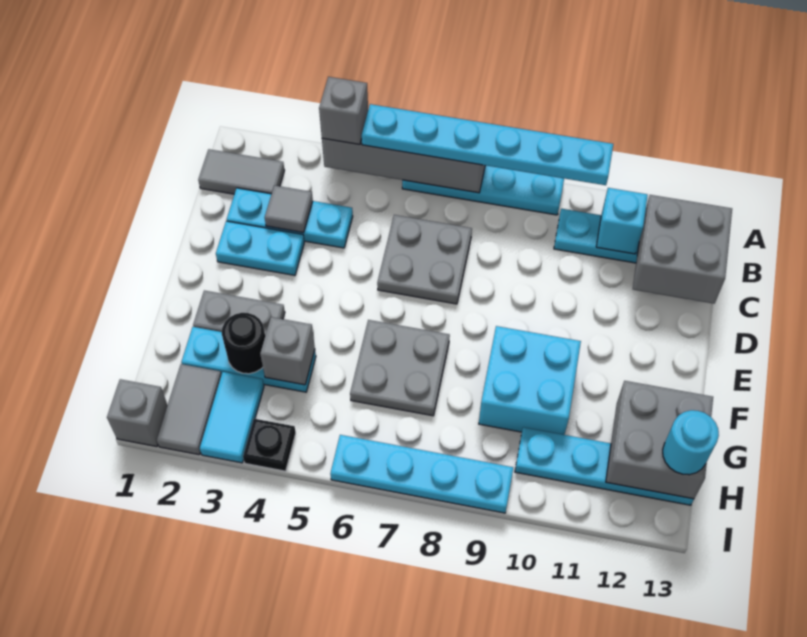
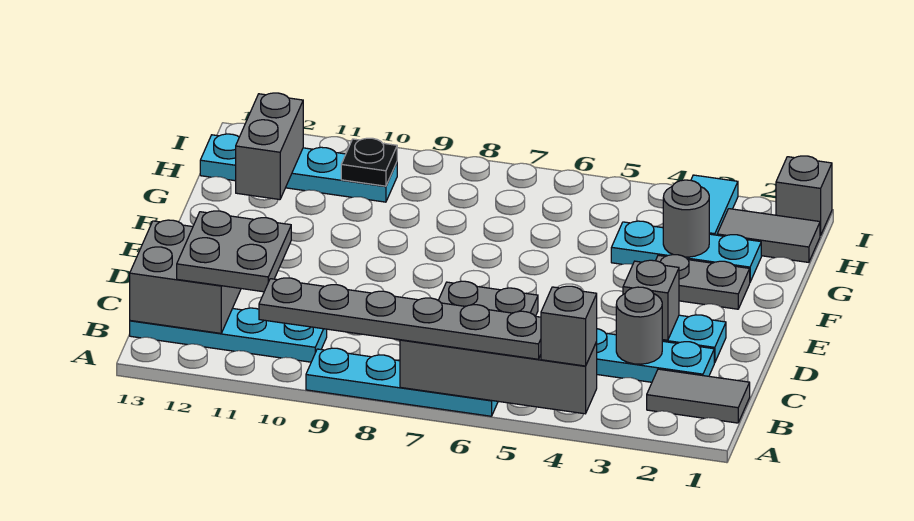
cyan plate A5:A10 level 3 -> grey plate A5:A10 level 3
cyan brick B11 level 2 -> none
grey tile C3 level 2 -> grey round brick C3 level 2
grey plate F6:G7 level 1 -> grey plate B11:C12 level 3
cyan brick F9:G10 level 1 -> none
black round brick G3 level 2 -> grey round brick G3 level 2
grey brick G4 level 2 -> grey brick D3 level 2
grey brick G12:H13 level 2 -> grey brick G12:H12 level 2
grey tile H2:I2 level 1 -> grey tile H1:H2 level 1
cyan round brick H13 level 3 -> none
black plate I4 level 1 -> black plate H10 level 2
cyan plate I6:I9 level 1 -> none

